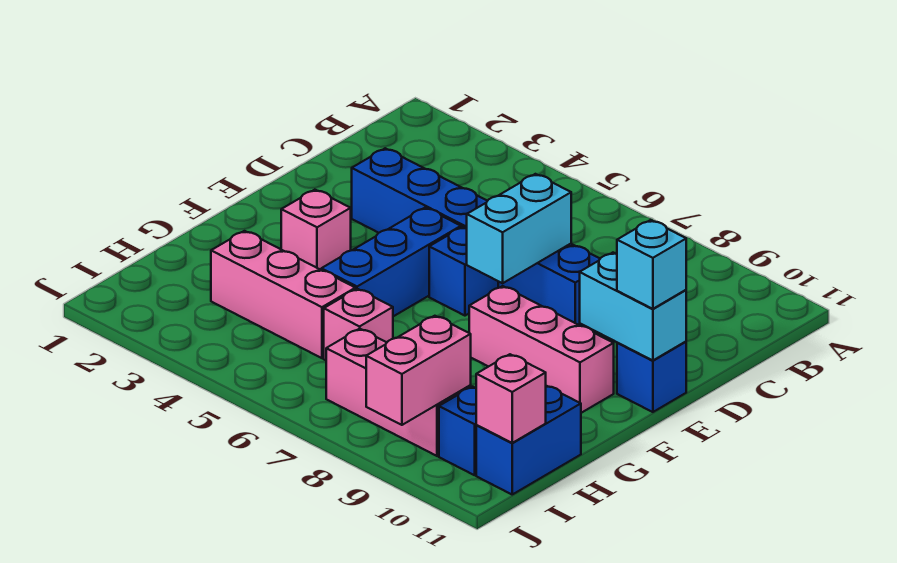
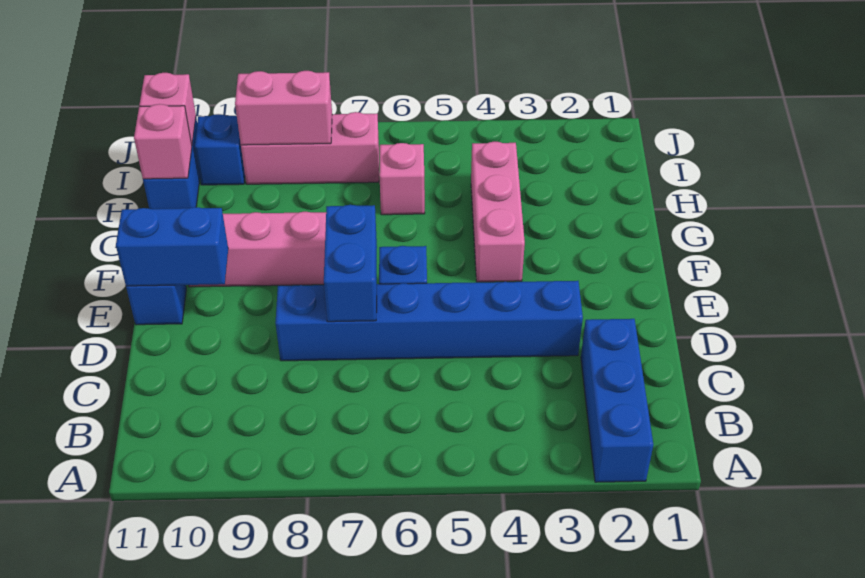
cyan brick D7:E7 level 2 -> blue brick D7:E7 level 2
blue brick E5:G5 level 1 -> blue brick A2:C2 level 1
cyan brick E10:E11 level 2 -> blue brick E10:E11 level 2
cyan brick E11 level 3 -> none
pink brick F3 level 1 -> pink brick H11 level 2
pink brick H3:H5 level 1 -> pink brick F4:H4 level 1
pink brick I9:J9 level 2 -> pink brick I8:I9 level 2

